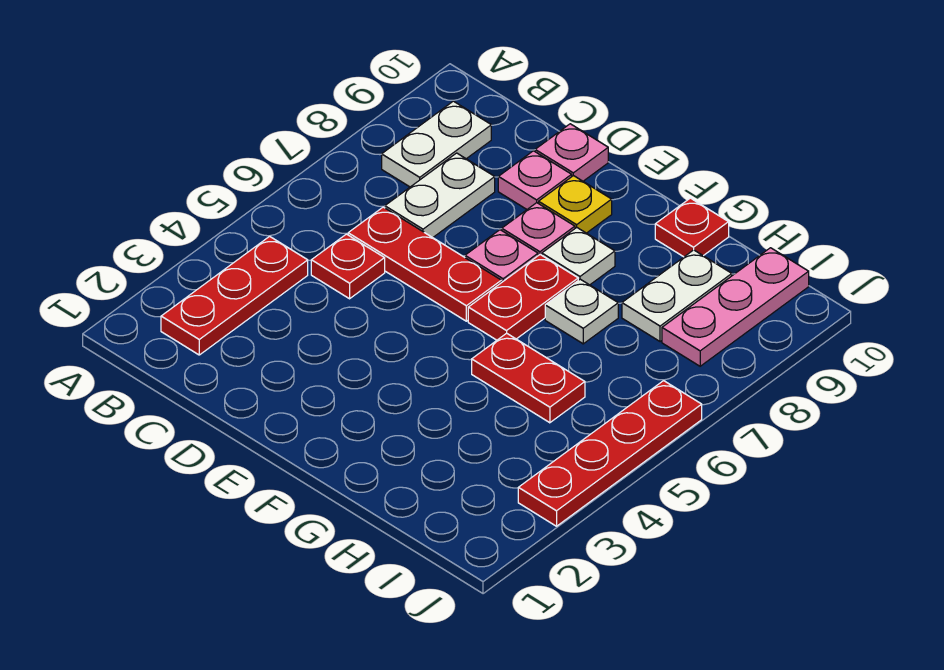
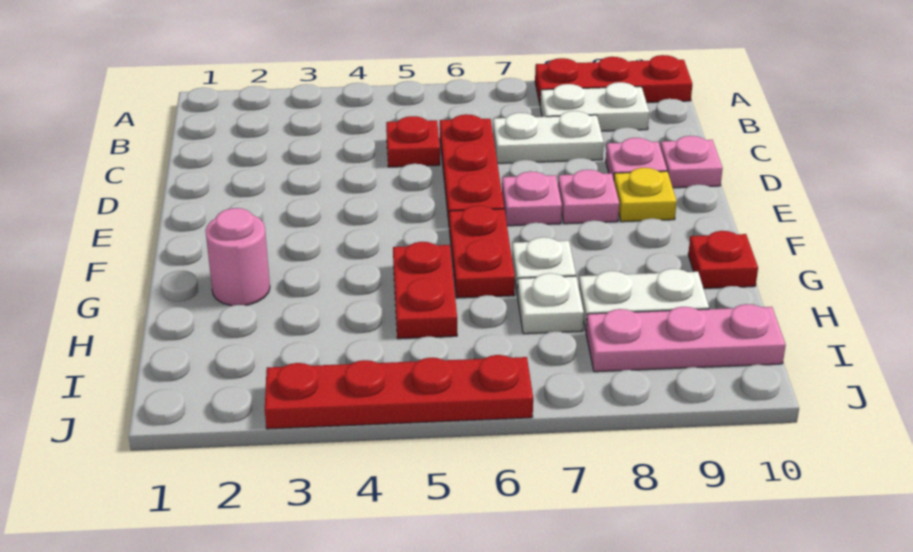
red plate B2:B4 level 1 -> red plate A8:A10 level 1
red plate F6:F7 level 1 -> red plate F6:G6 level 1
white plate F8 level 1 -> white plate H7 level 1
none -> pink round brick G2 level 1

